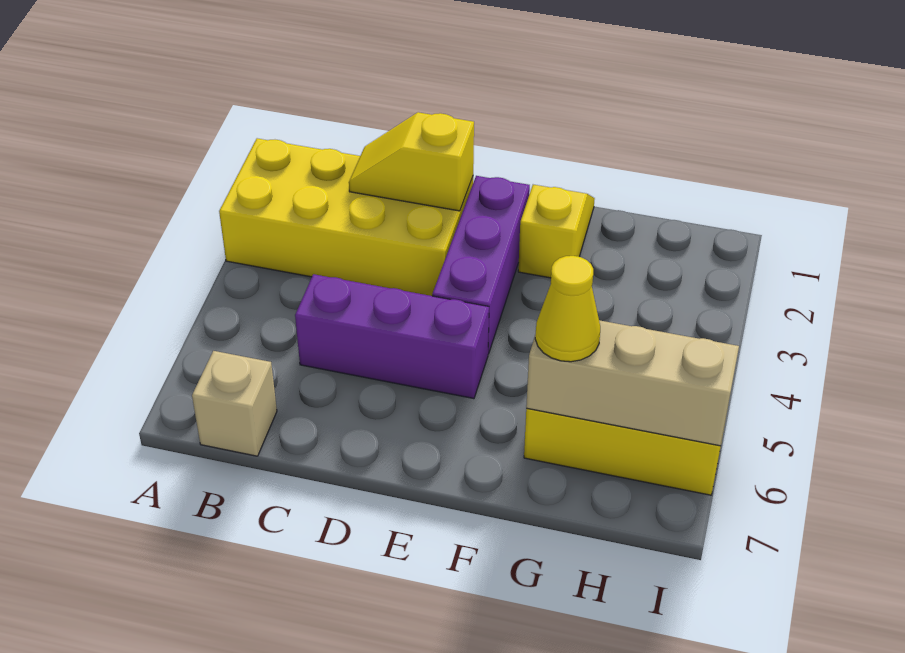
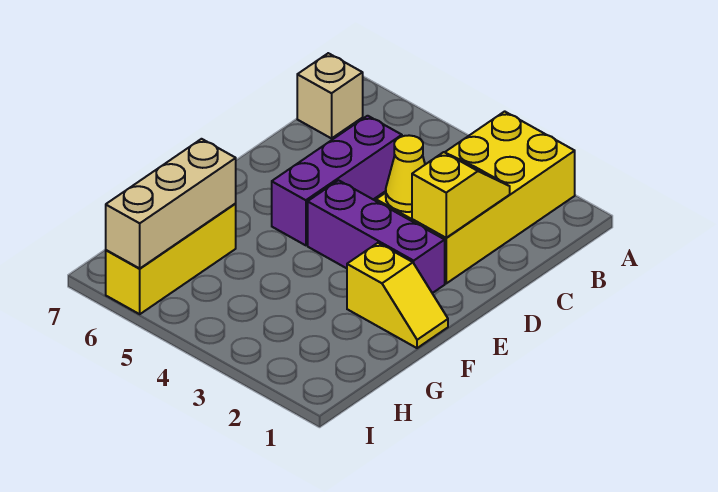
yellow cone G6 level 3 -> yellow cone D3 level 2

